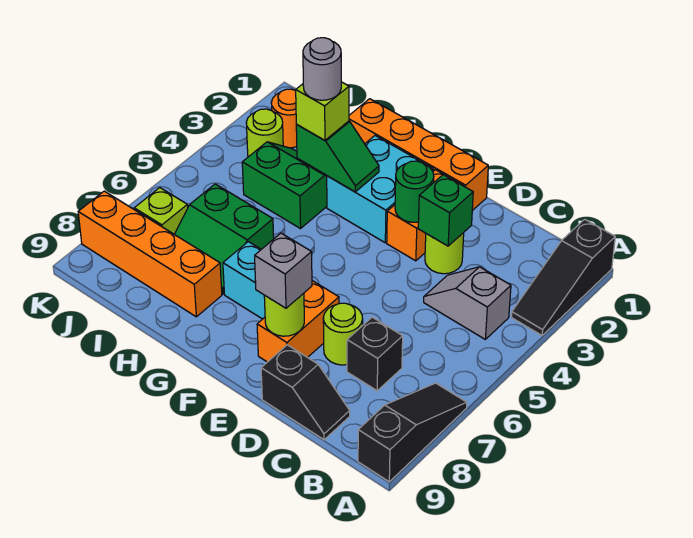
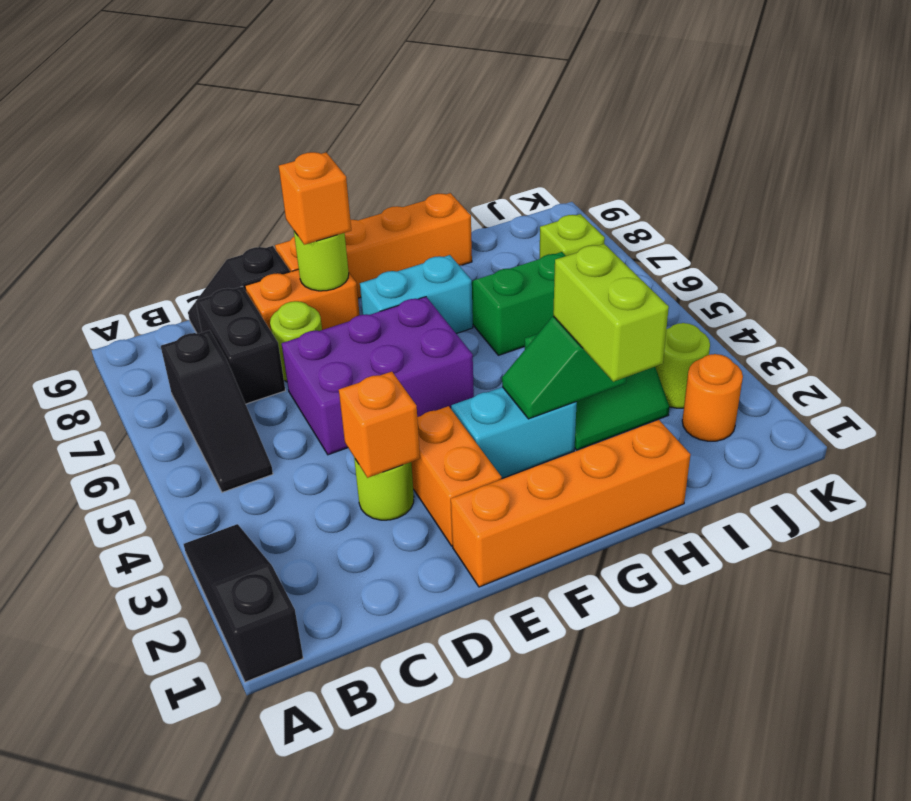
black slope A7:A9 level 1 top 9 -> black slope B5:B7 level 1 top 7
grey slope B4:C4 level 1 top B -> none
black brick C7 level 1 -> black brick C7:C8 level 1
green brick D3 level 2 -> orange brick D3 level 2
none -> purple brick D5:F6 level 1
green round brick E3 level 2 -> none
orange brick E7:E8 level 1 -> orange brick D8:E8 level 1
grey brick E8 level 3 -> orange brick E8 level 3
cyan brick F2:G3 level 1 -> cyan brick F3:G3 level 1
lime brick H3 level 3 -> lime brick H2:H3 level 3
grey round brick H3 level 4 -> none
orange brick H8:K8 level 1 -> orange brick E9:H9 level 1

